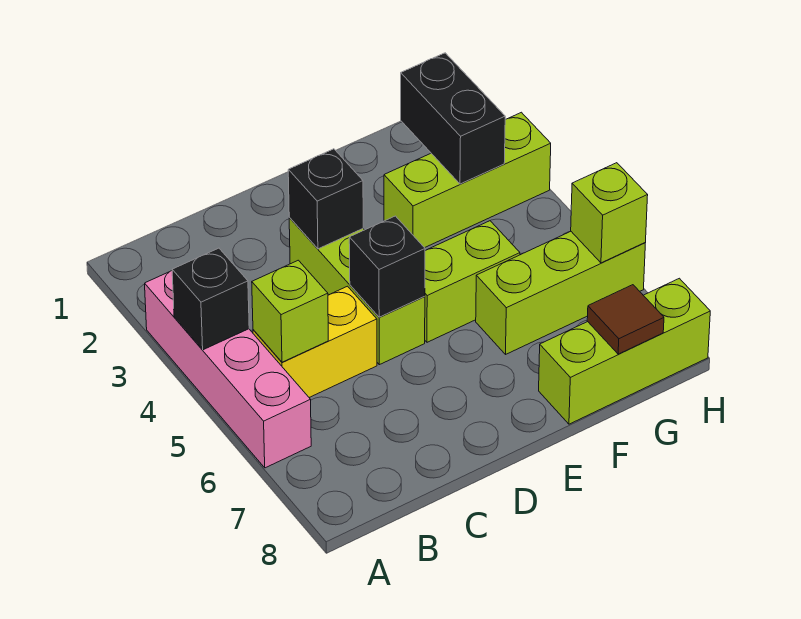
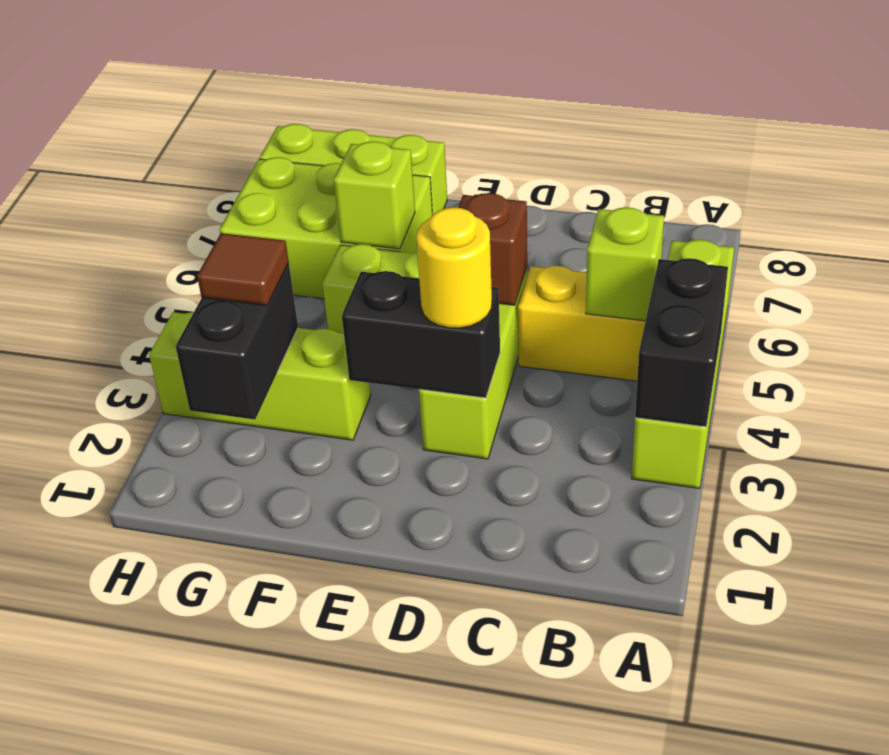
pink brick A3:A6 level 1 -> lime brick A3:A6 level 1
black brick A4 level 2 -> black brick A3:A4 level 2
black brick D3 level 2 -> black brick D3:E3 level 2
none -> yellow round brick D3 level 3
black brick D5 level 2 -> brown brick D5 level 2
lime brick F6:H6 level 1 -> lime brick F6:H7 level 1
brown tile G8 level 2 -> brown tile G3 level 3
lime brick H6 level 2 -> lime brick F6 level 2

